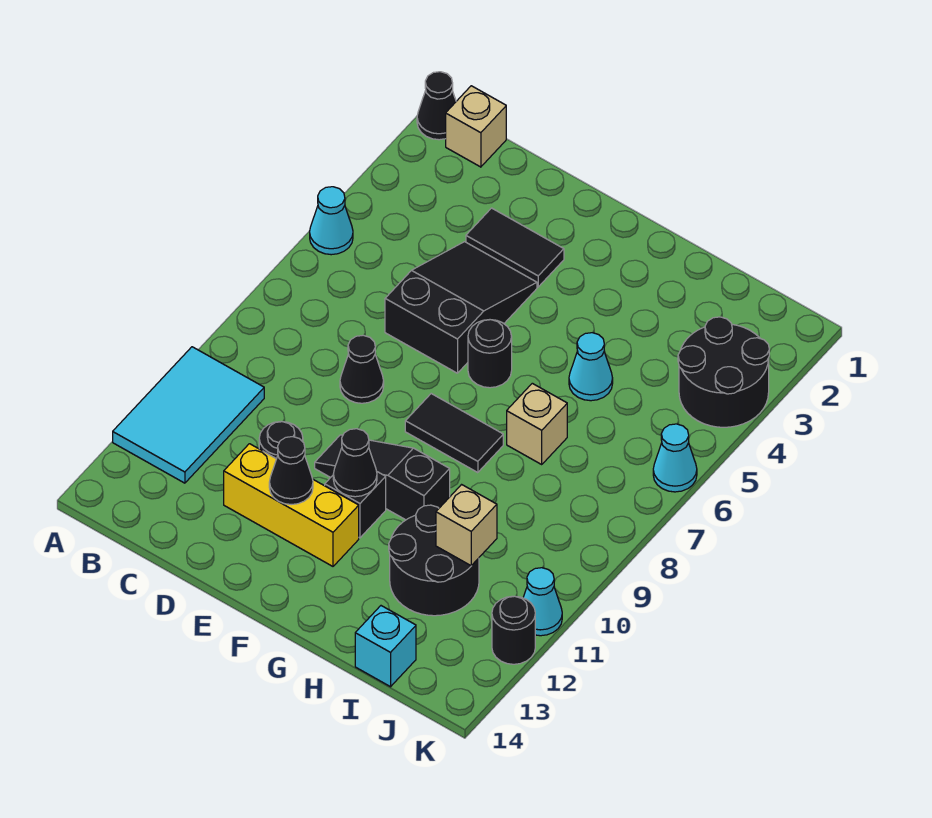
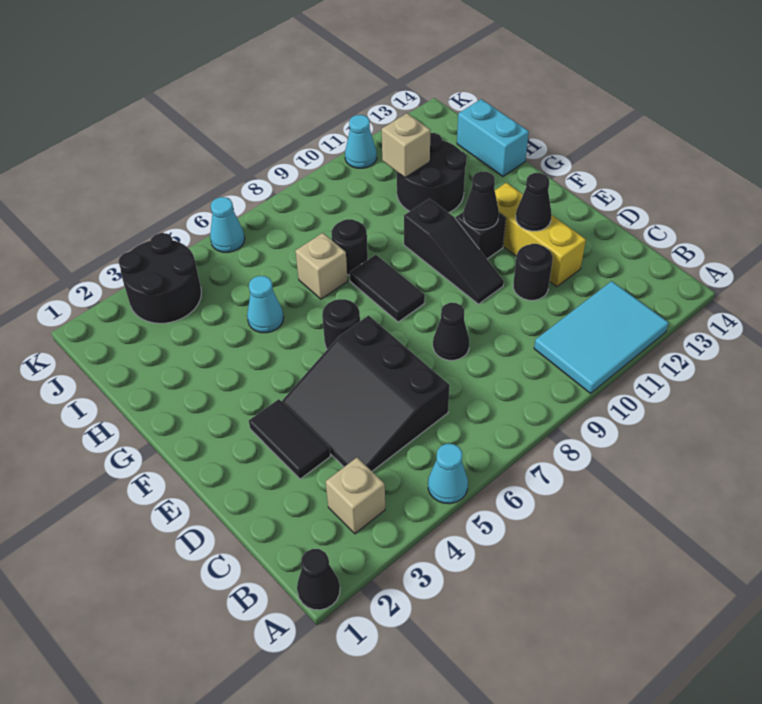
tan brick B1 level 1 -> tan brick B3 level 1
black slope D4:E6 level 1 top 6 -> black slope C4:E6 level 1 top 6
cyan brick I14 level 1 -> cyan brick H14:I14 level 1
black round brick K12 level 1 -> black round brick H8 level 1

